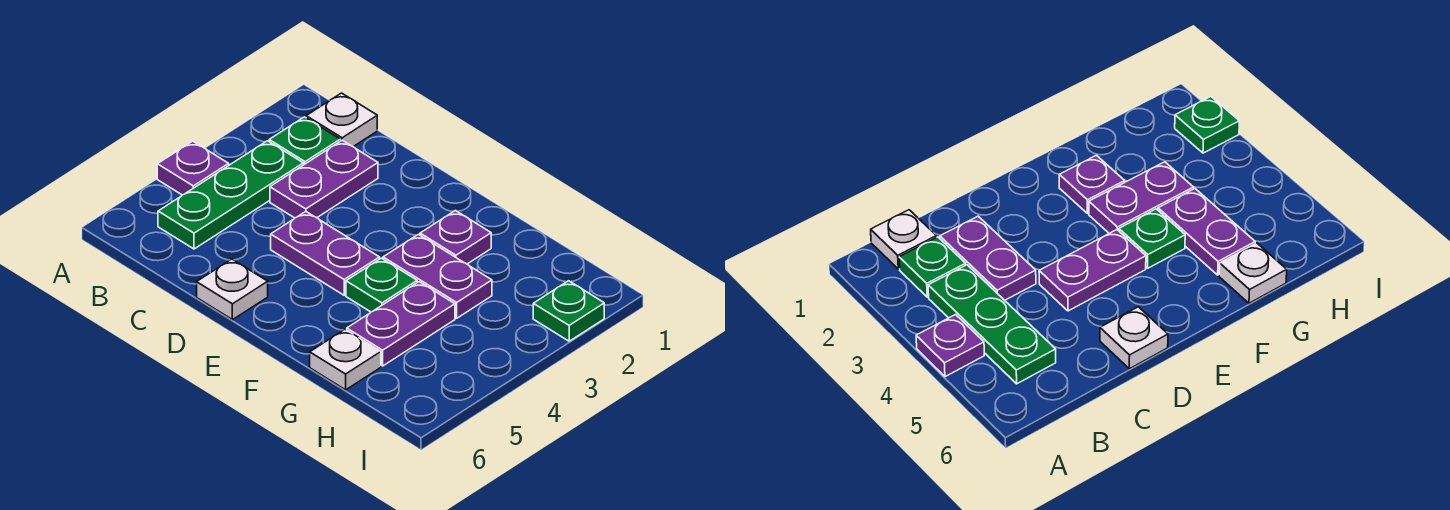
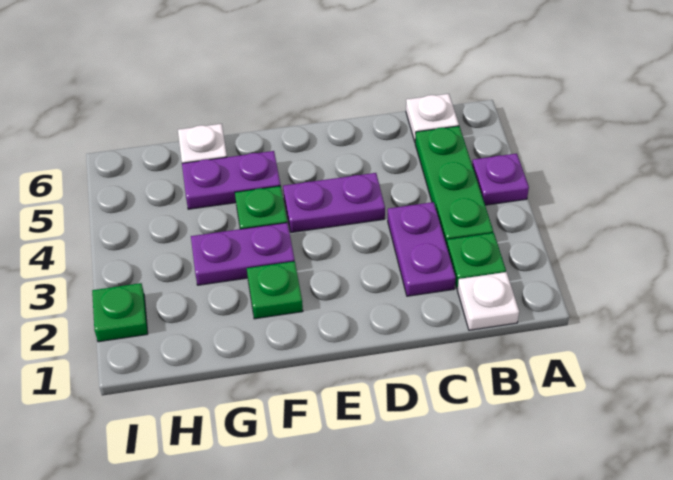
white plate D6 level 1 -> white plate B6 level 1
purple plate F2 level 1 -> green plate F2 level 1
purple plate G4:G5 level 1 -> purple plate F5:G5 level 1

